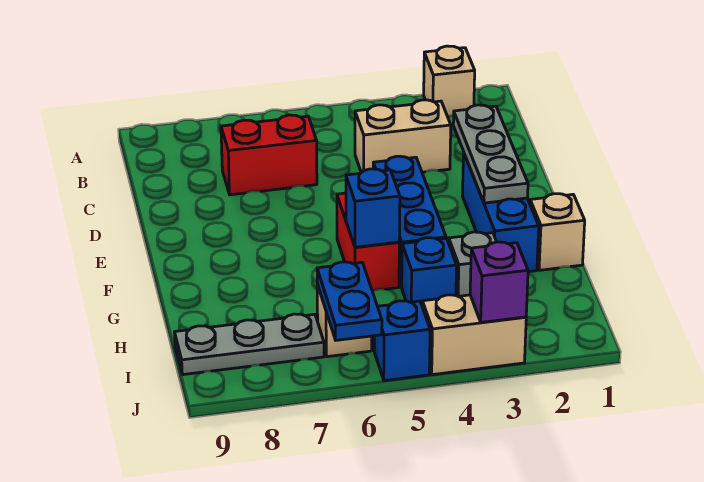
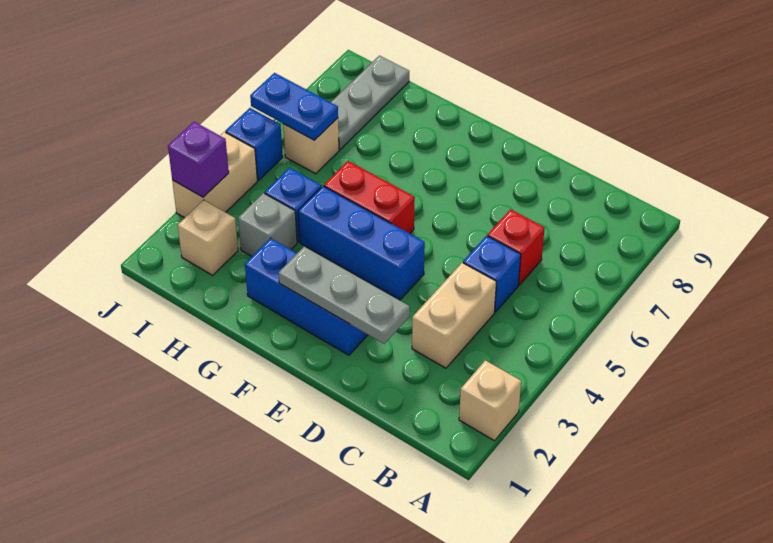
red brick C6:C7 level 1 -> red brick C6 level 1
tan brick G1 level 1 -> tan brick I2 level 1
blue brick G5 level 2 -> blue brick C5 level 1

